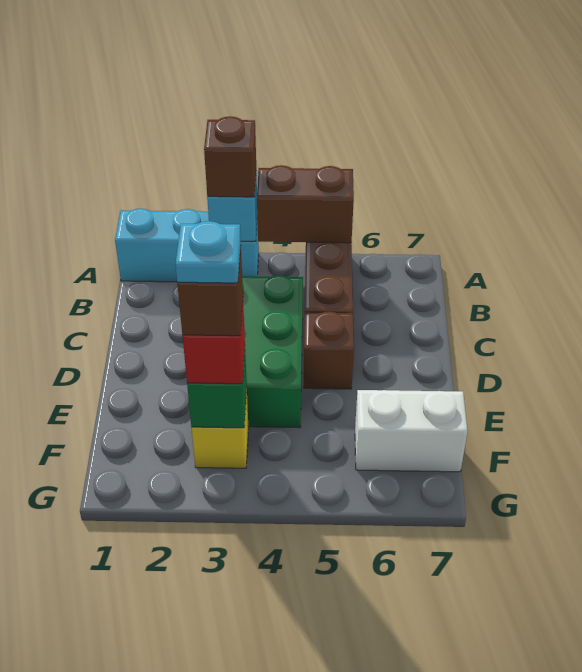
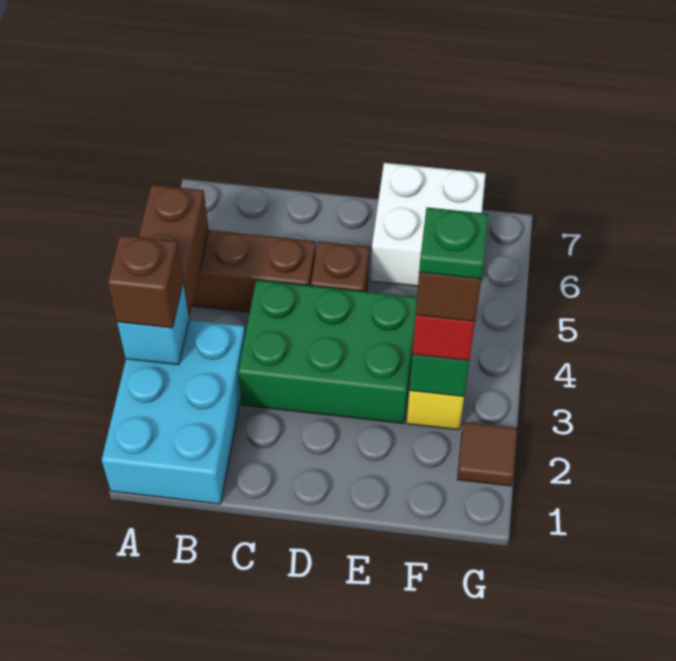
cyan brick A1:A3 level 1 -> cyan brick A1:B3 level 1
cyan plate F3 level 5 -> green plate F3 level 5
white brick F6:F7 level 1 -> white brick E6:F7 level 1
none -> brown tile G2 level 1

